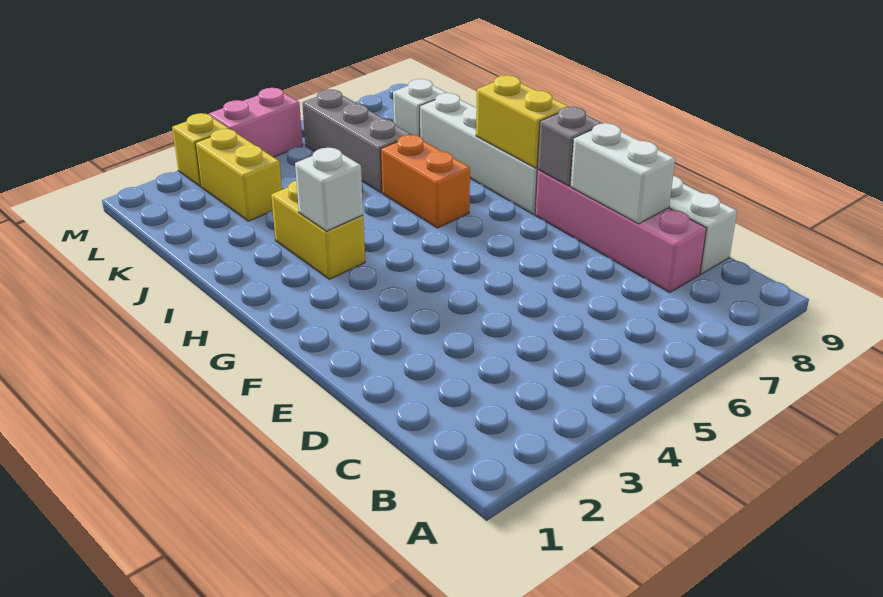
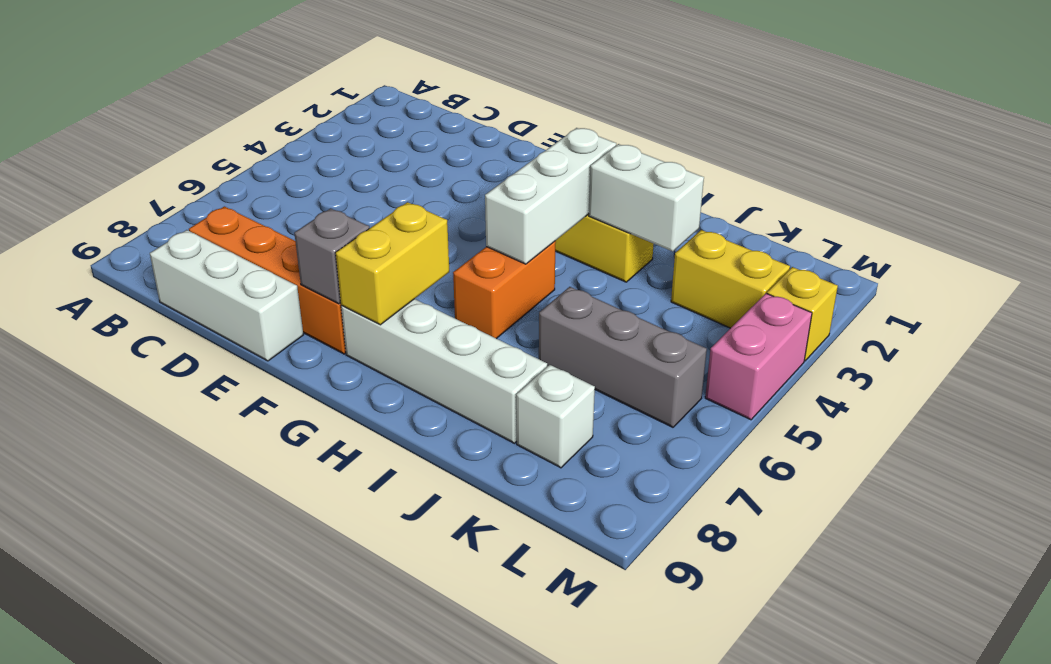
pink brick C8:F8 level 1 -> orange brick C8:F8 level 1
white brick D8:E8 level 2 -> white brick I3:J3 level 2
yellow brick G8:H8 level 2 -> yellow brick G7:G8 level 2
white brick H3 level 2 -> white brick H3:H5 level 2
orange brick H6:I6 level 1 -> orange brick H5:H6 level 1

